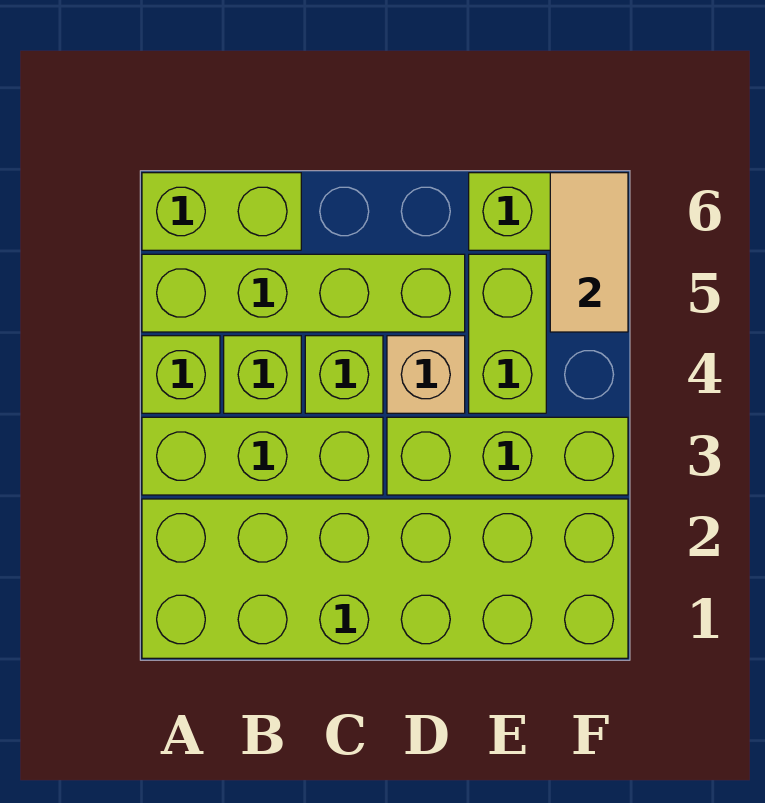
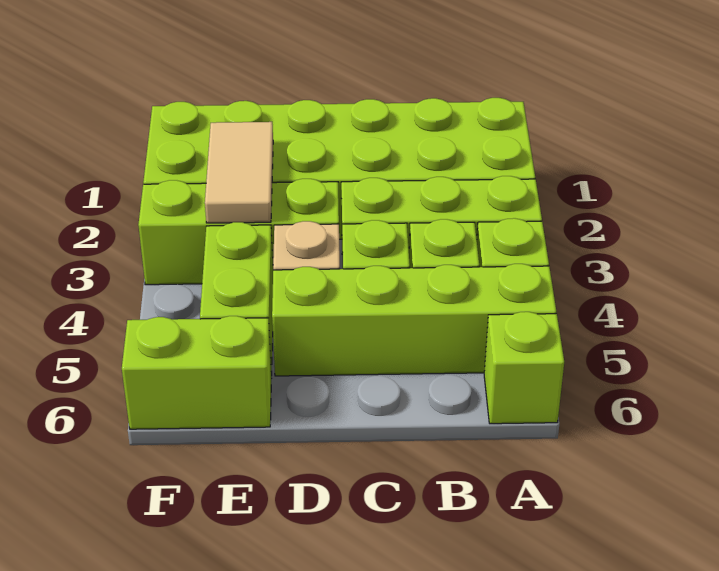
lime brick A6:B6 level 1 -> lime brick A6 level 1
tan tile F5:F6 level 2 -> tan tile E2:E3 level 2

